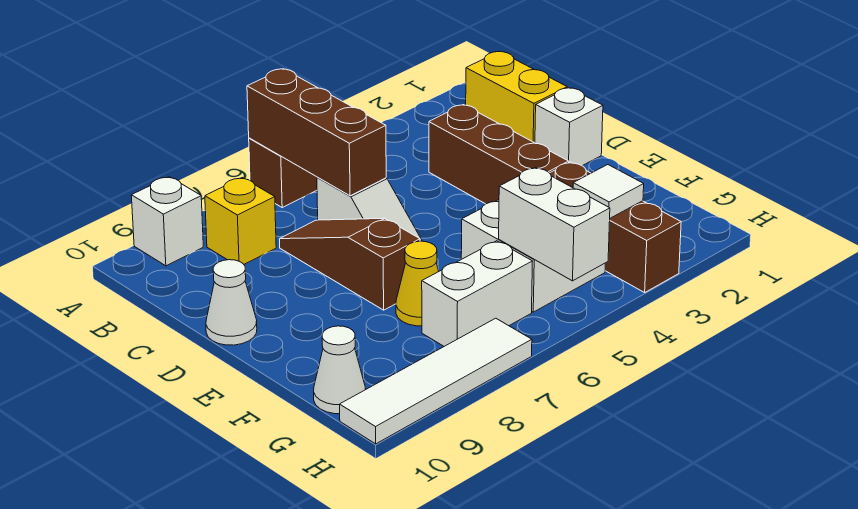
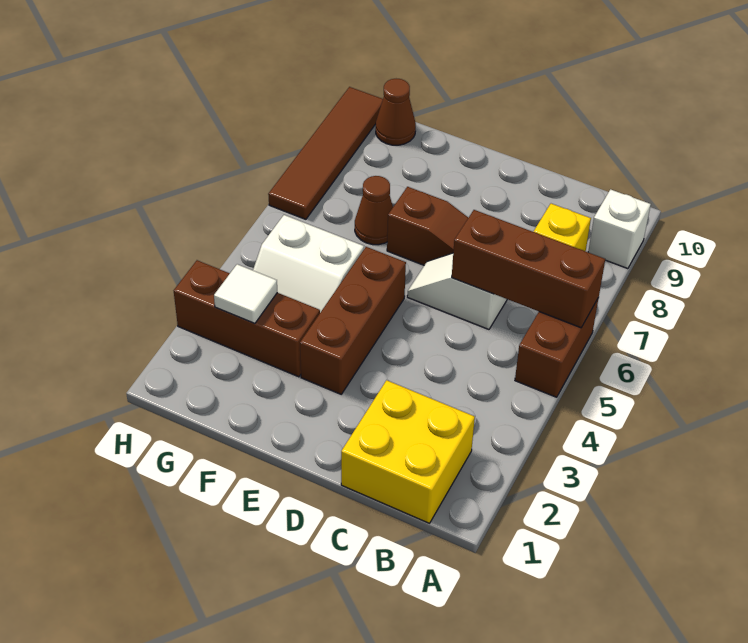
yellow brick B1:C1 level 1 -> yellow brick B1:C2 level 1
brown brick C3:E3 level 1 -> brown brick E3:E5 level 1
white brick D1 level 1 -> none
white cone D10 level 1 -> none
yellow cone F7 level 1 -> brown cone F7 level 1
white brick G5:H5 level 2 -> none
white brick G6:G7 level 1 -> none
white cone G10 level 1 -> brown cone G10 level 1
white tile H7:H10 level 1 -> brown tile H7:H10 level 1

